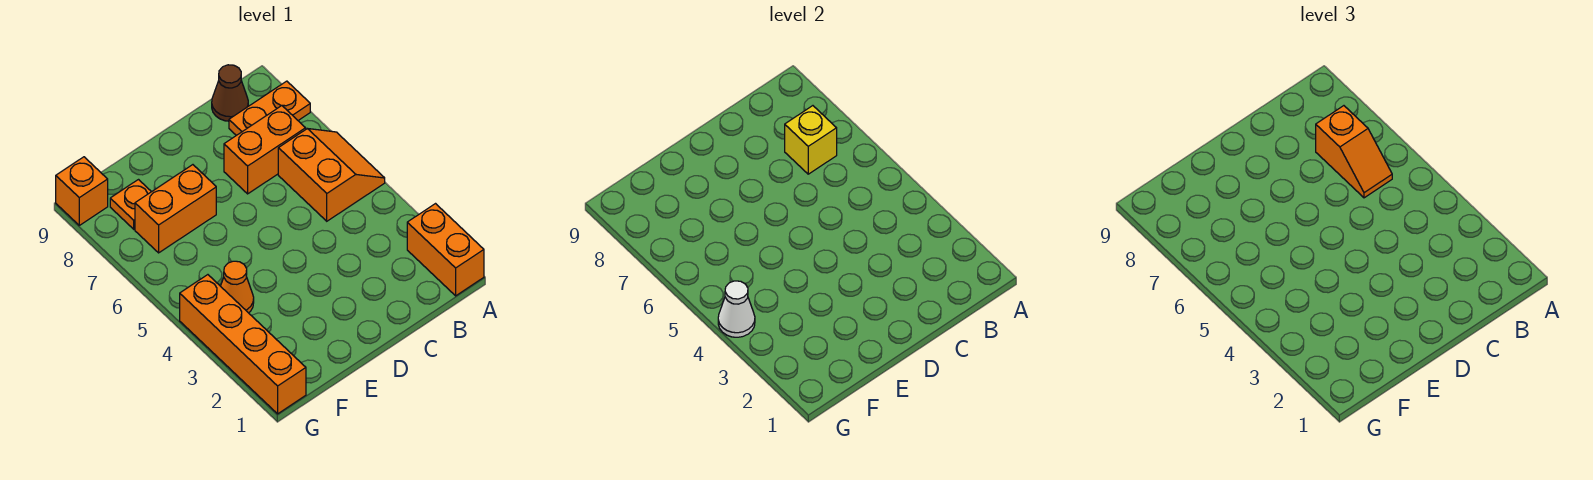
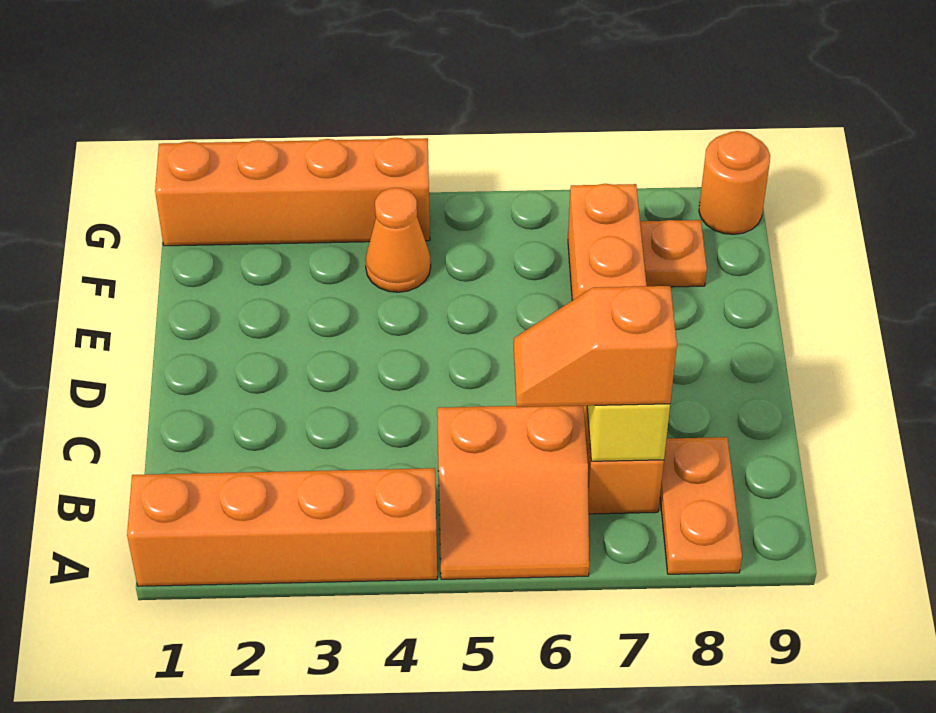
orange brick A1:A2 level 1 -> orange brick A1:A4 level 1
brown cone B9 level 1 -> none
white cone G4 level 2 -> none
orange brick G9 level 1 -> orange round brick G9 level 1

